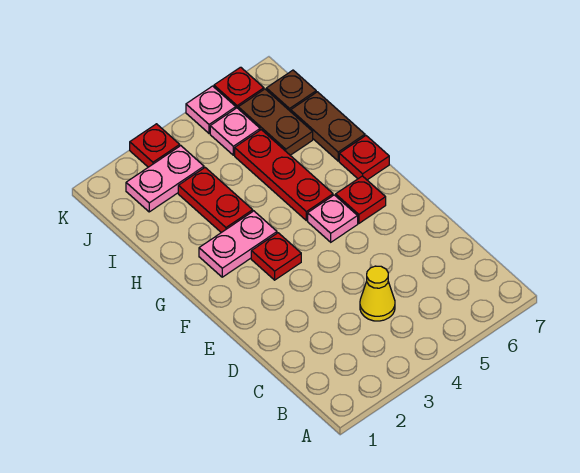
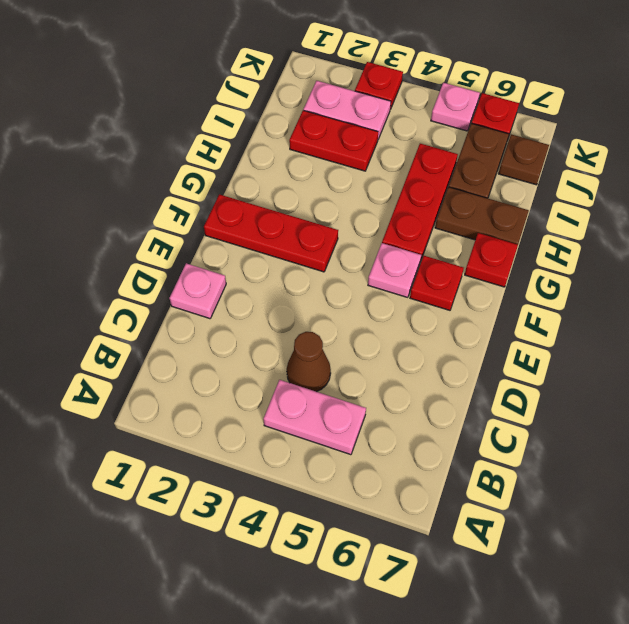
yellow cone C4 level 1 -> brown cone C4 level 1
red plate F3 level 1 -> red plate F1:F3 level 1
pink plate G2:G3 level 1 -> pink plate B4:B5 level 1
red plate H3:I3 level 1 -> red plate I2:I3 level 1
brown plate H7:I7 level 1 -> brown plate H6:H7 level 1
pink plate J5 level 1 -> pink plate D1 level 1

